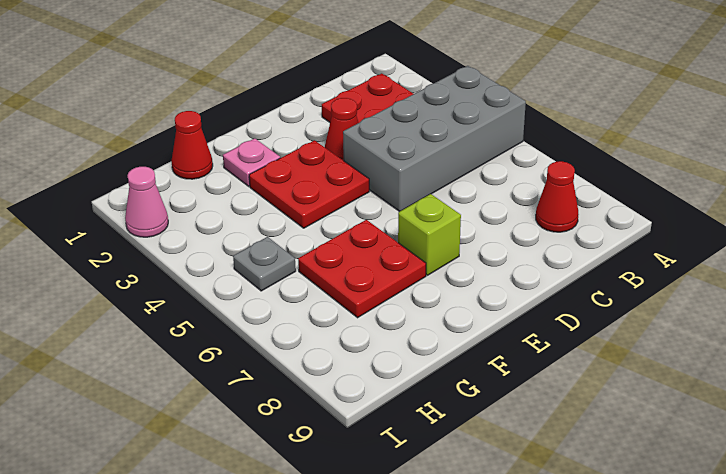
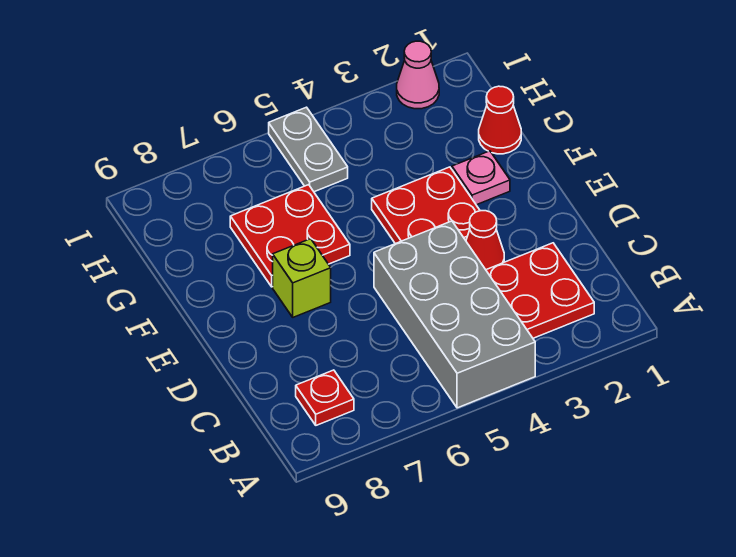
red cone B8 level 1 -> red plate B8 level 1
grey plate H5 level 1 -> grey plate H5:I5 level 1

